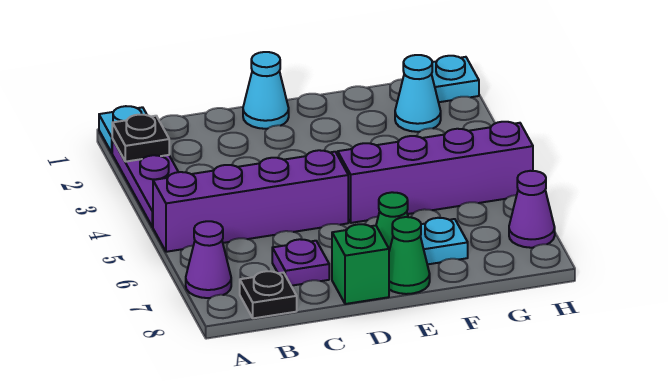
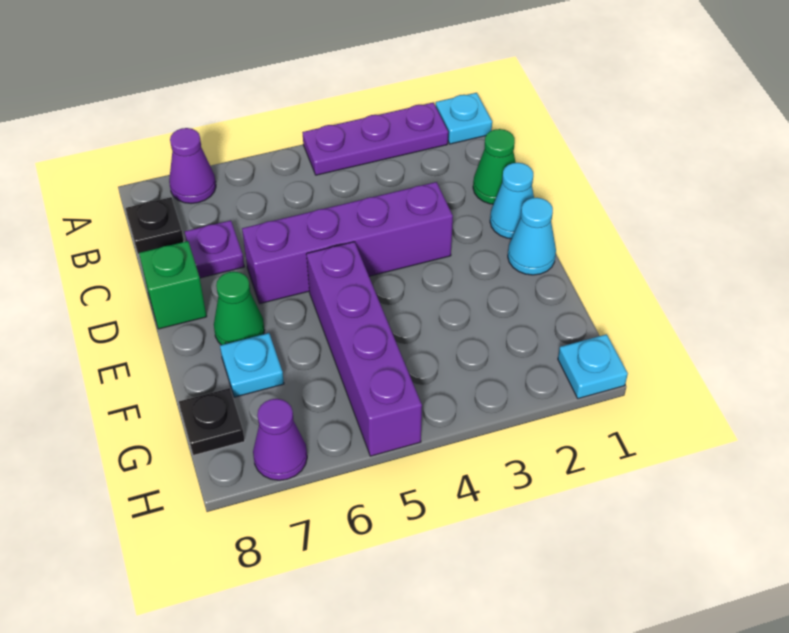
black plate A2 level 2 -> black plate G8 level 1
purple brick A5:D5 level 1 -> purple brick D3:D6 level 1
green cone E8 level 1 -> green cone C1 level 1
cyan cone G2 level 1 -> cyan cone E1 level 1

